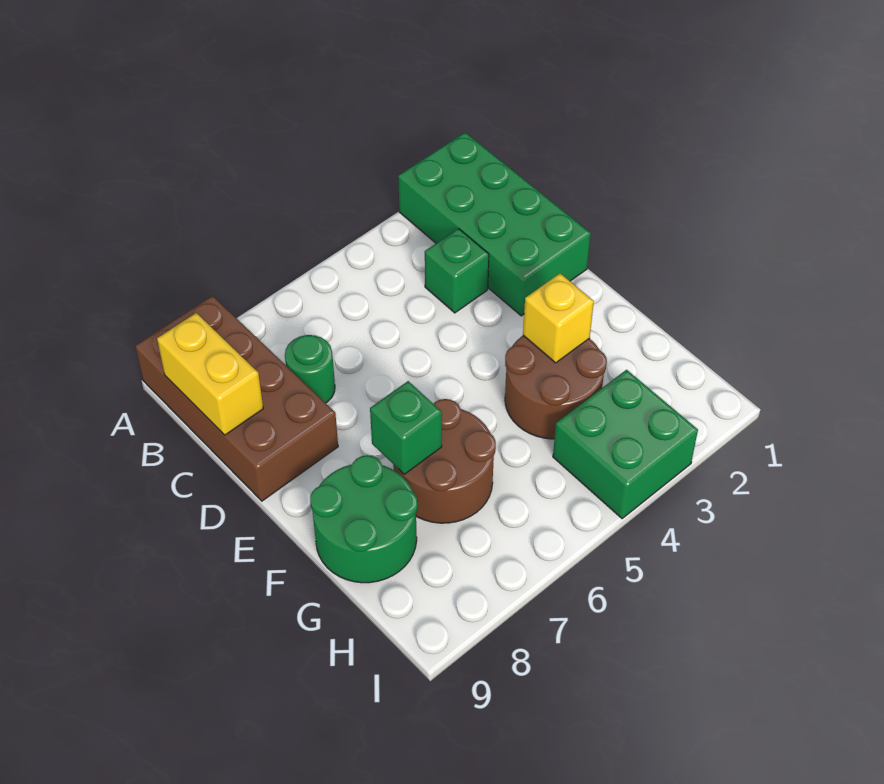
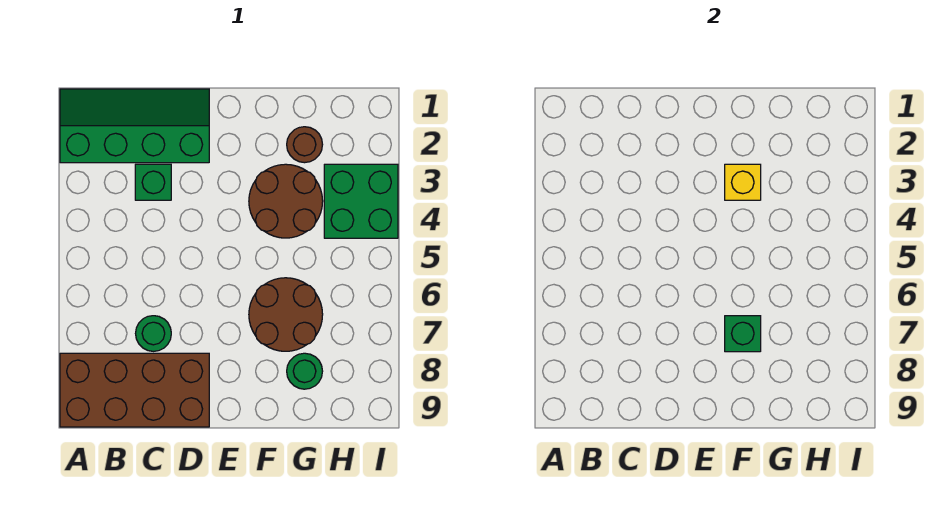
green brick A1:D2 level 1 -> green slope A1:D2 level 1 top 2
yellow brick B9:C9 level 2 -> none
green round brick F8:G9 level 1 -> green round brick G8 level 1
none -> brown round brick G2 level 1

